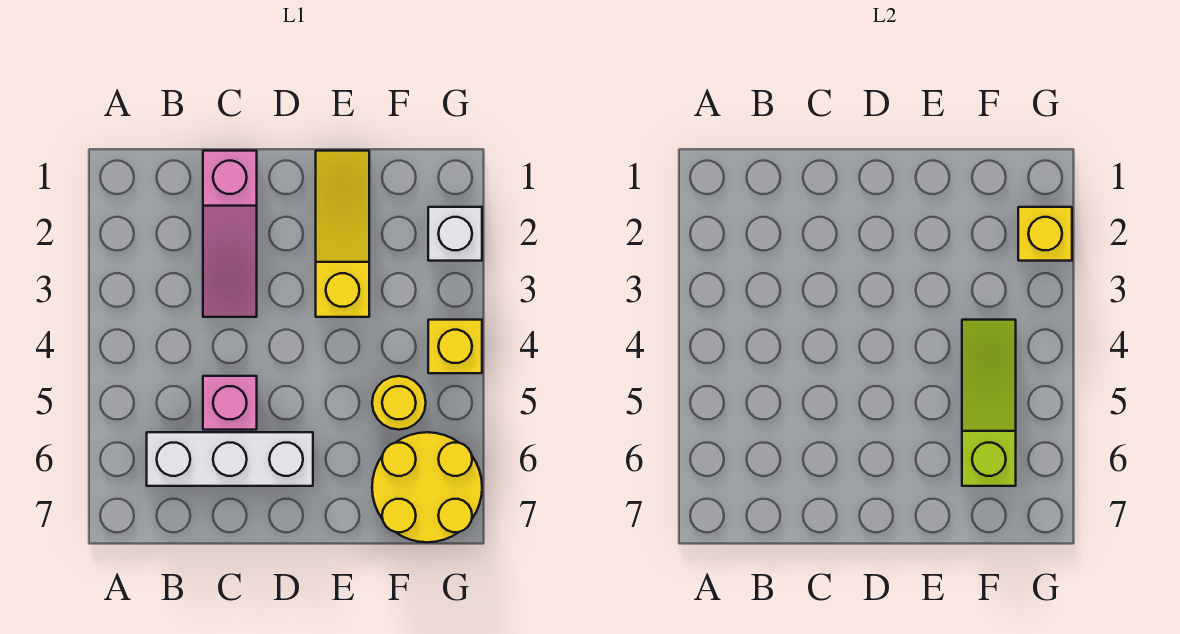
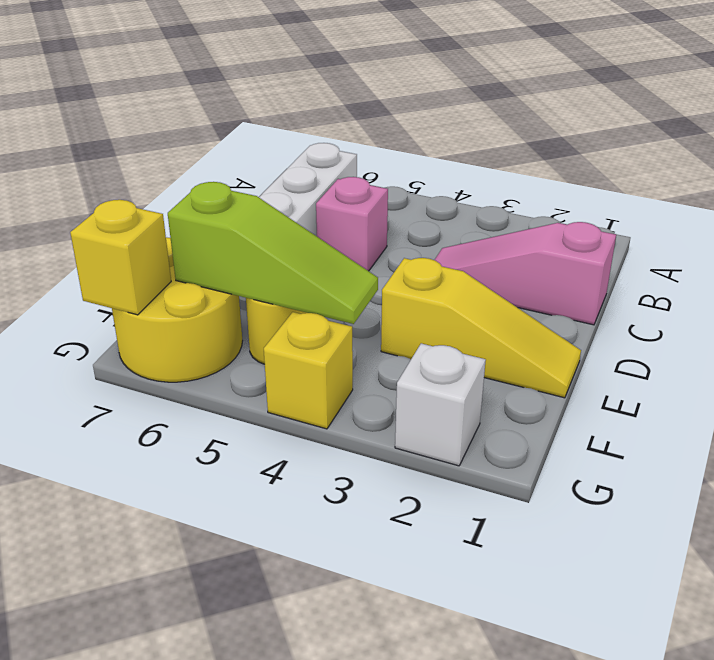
yellow brick G2 level 2 -> yellow brick G7 level 2

